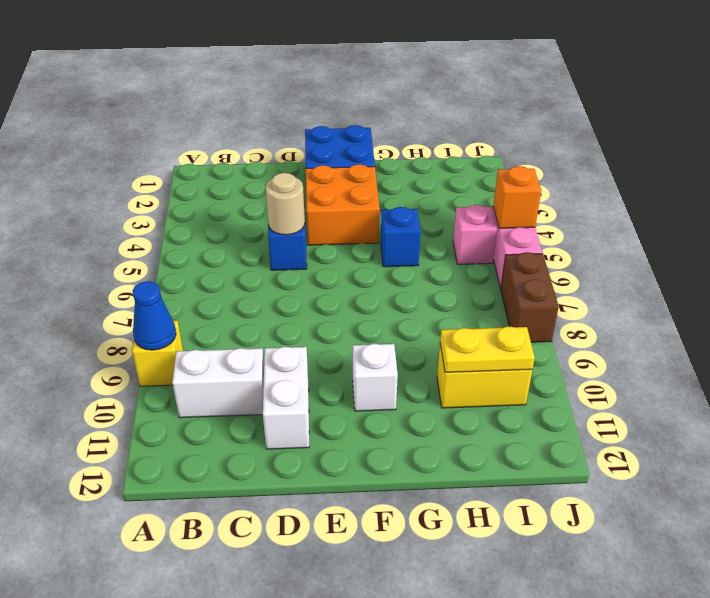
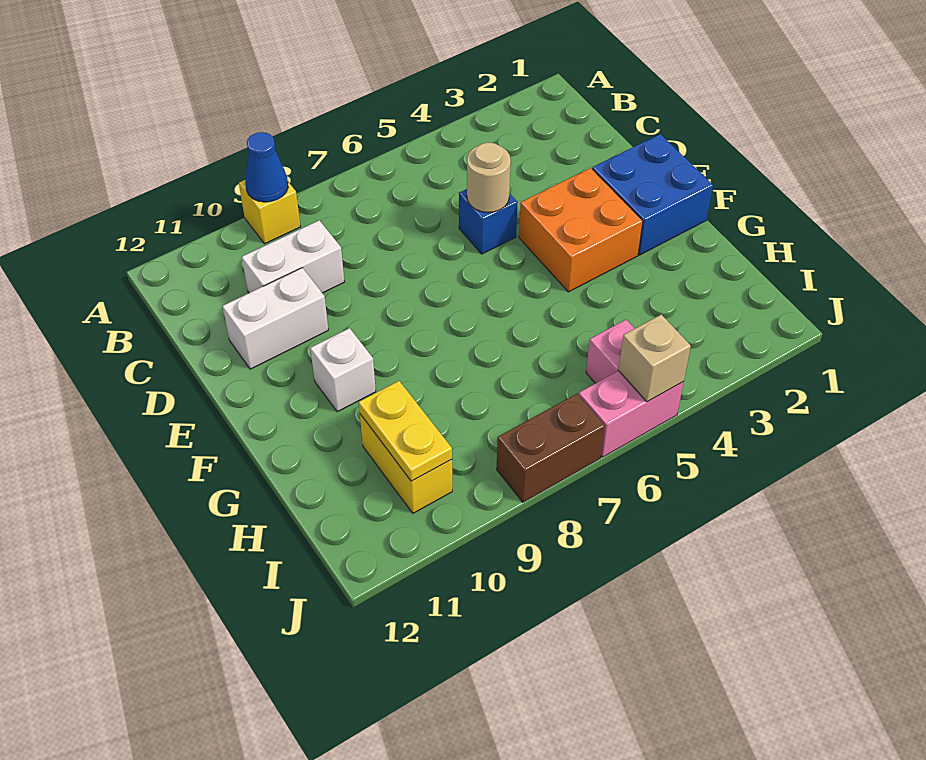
white brick B10:C10 level 1 -> white brick C9:C10 level 1
blue brick G5 level 1 -> none
orange brick J5 level 2 -> tan brick J5 level 2

